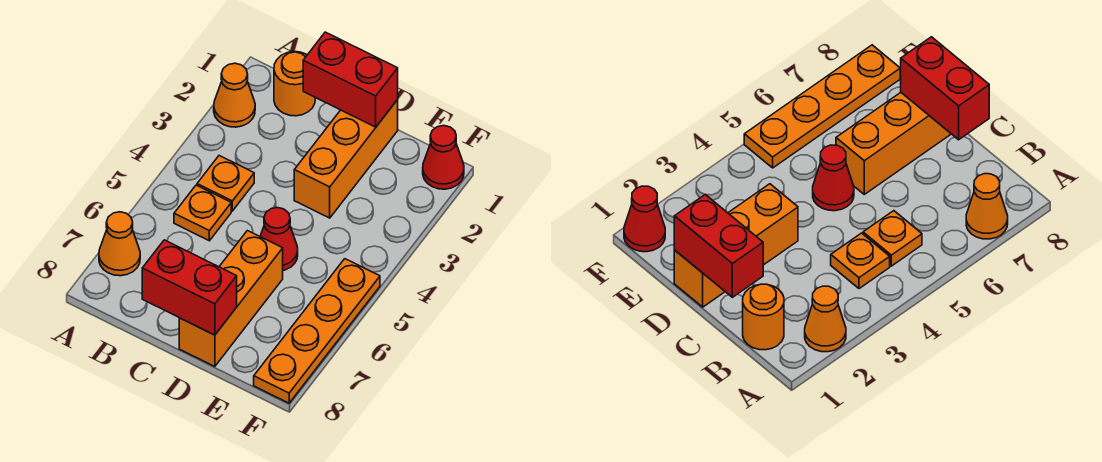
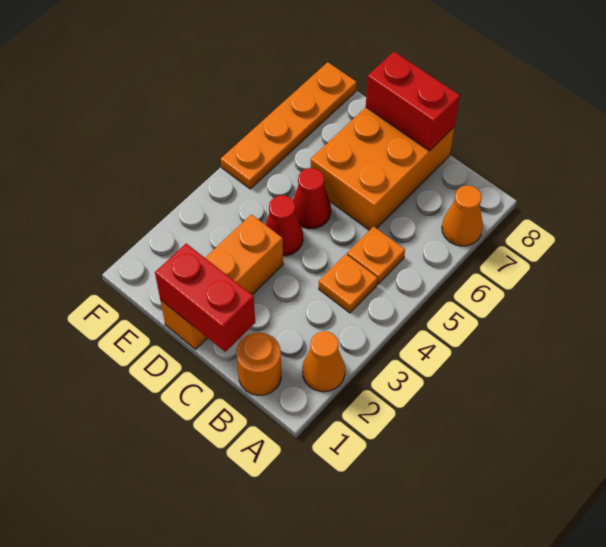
orange brick D6:D8 level 1 -> orange brick C6:D8 level 1
red cone F1 level 1 -> red cone D4 level 1

